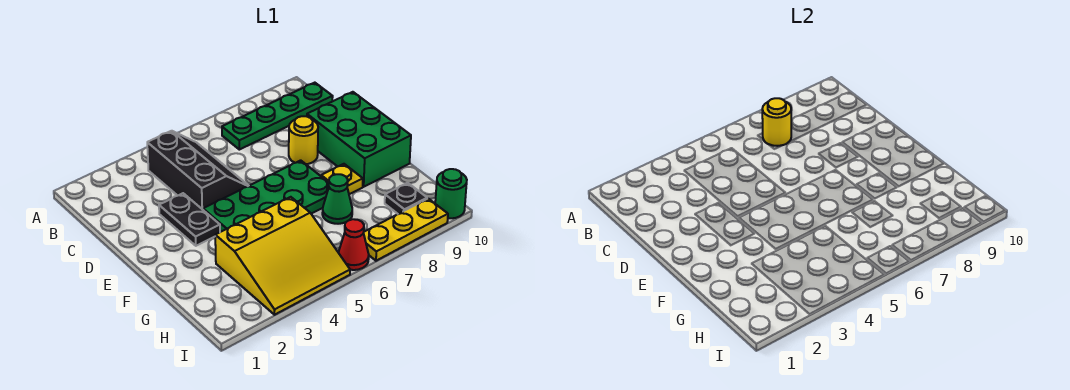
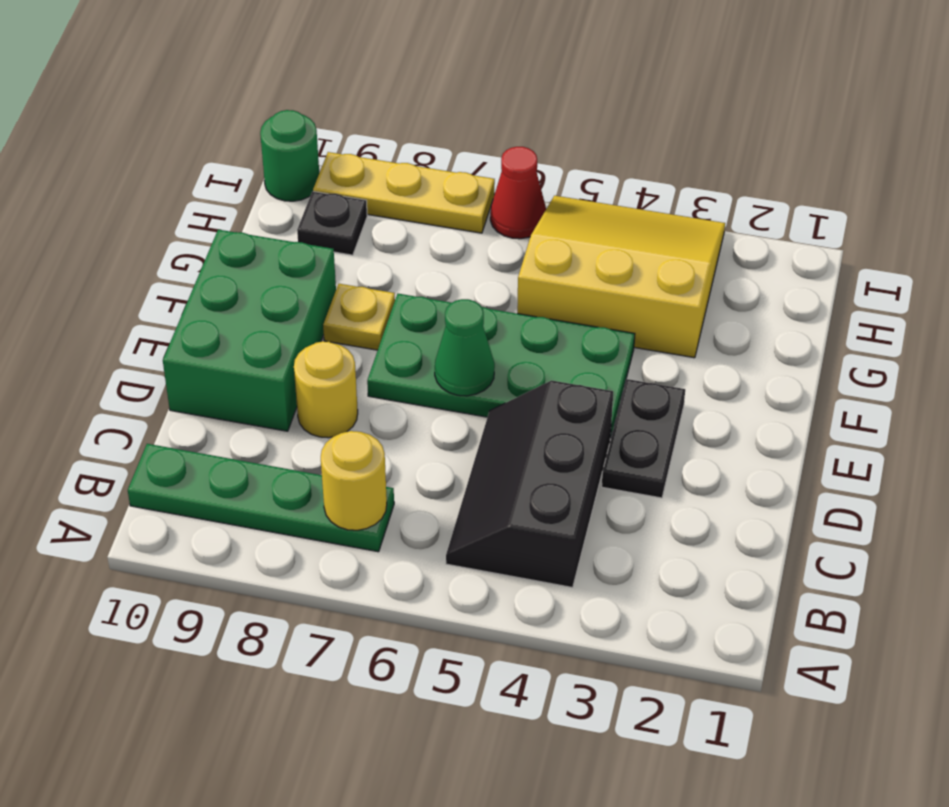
green cone G7 level 1 -> green cone E6 level 2

